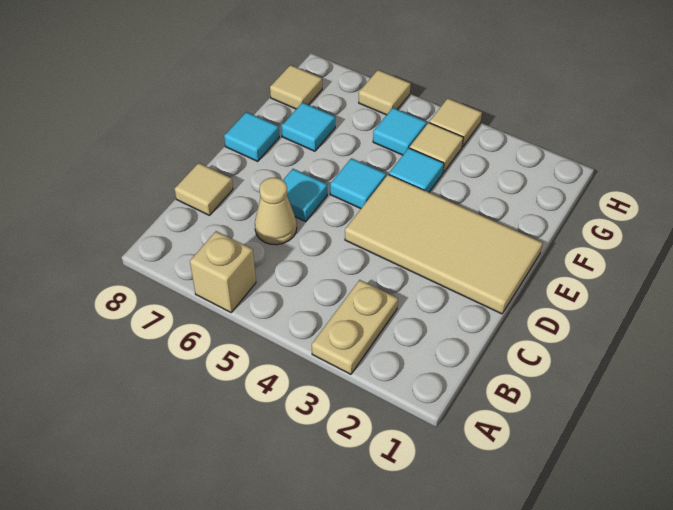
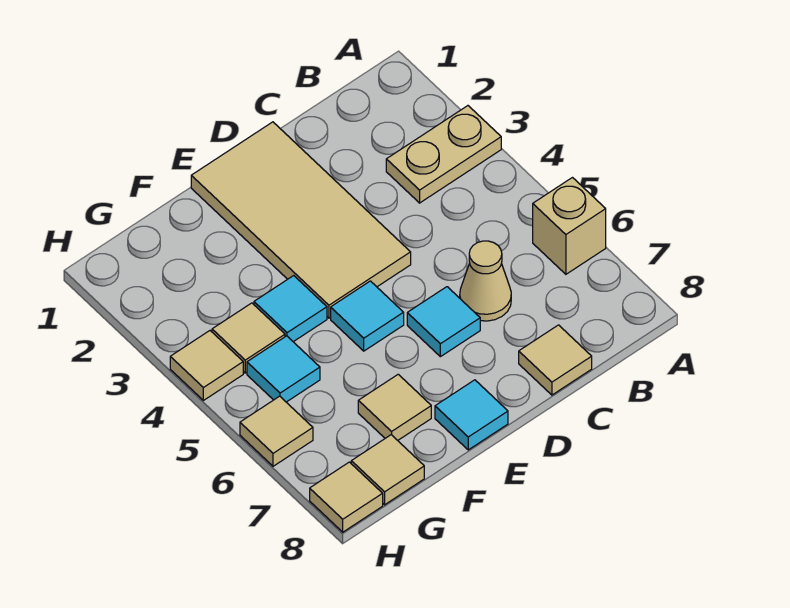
cyan tile F7 level 1 -> tan tile F7 level 1
none -> tan tile H8 level 1

